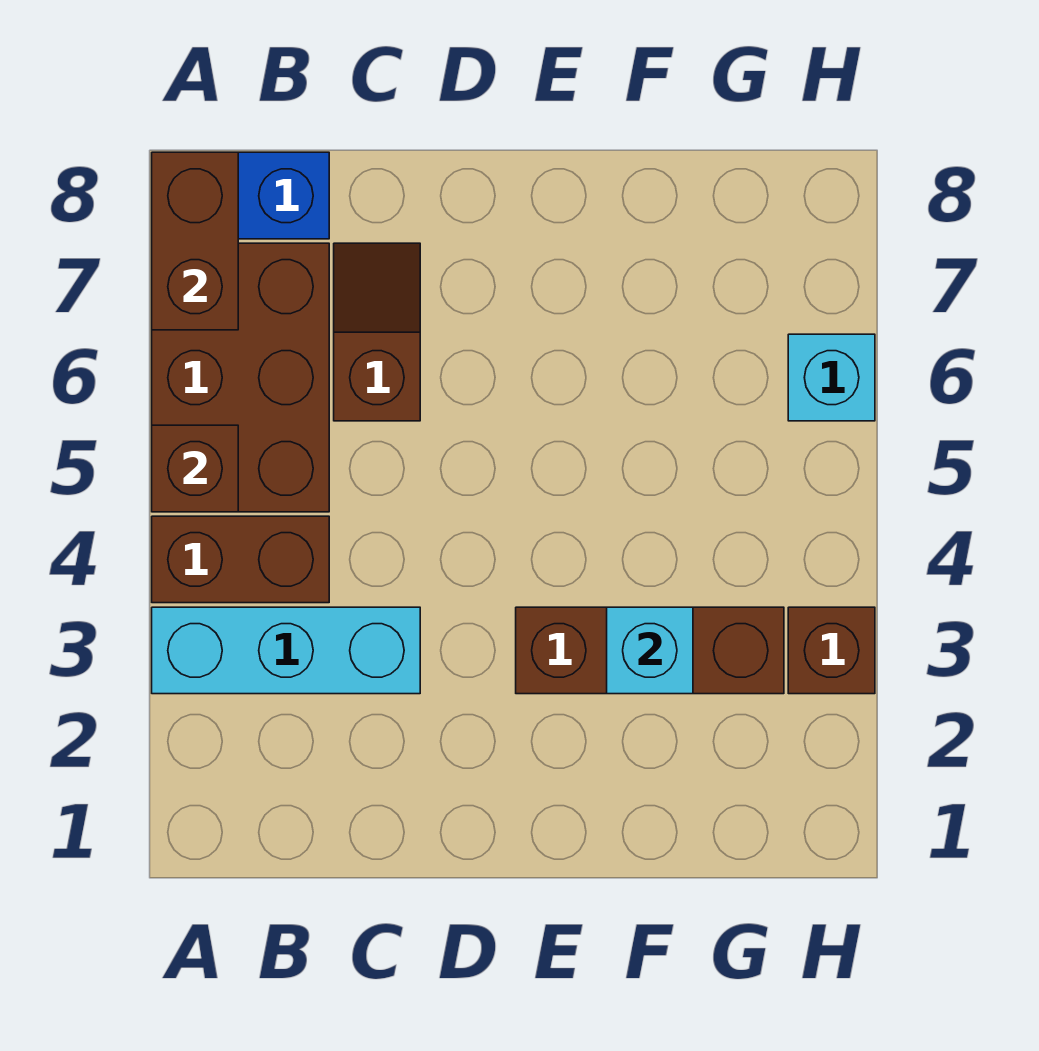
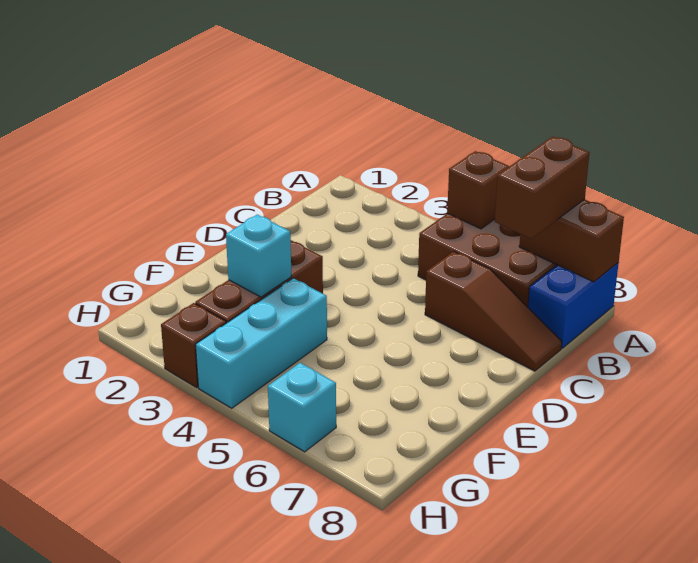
cyan brick A3:C3 level 1 -> cyan brick F4:H4 level 1
brown brick A4:B4 level 1 -> brown brick A7:B7 level 3
brown slope C6:C7 level 1 top 6 -> brown slope C6:C8 level 1 top 6

